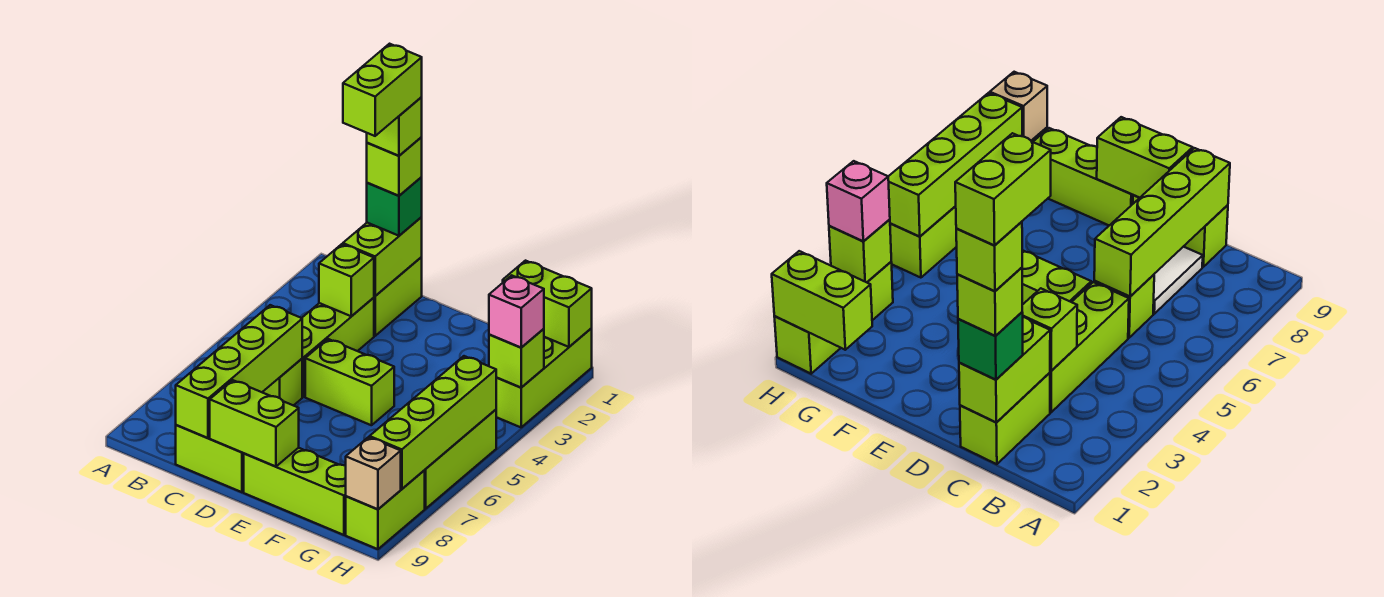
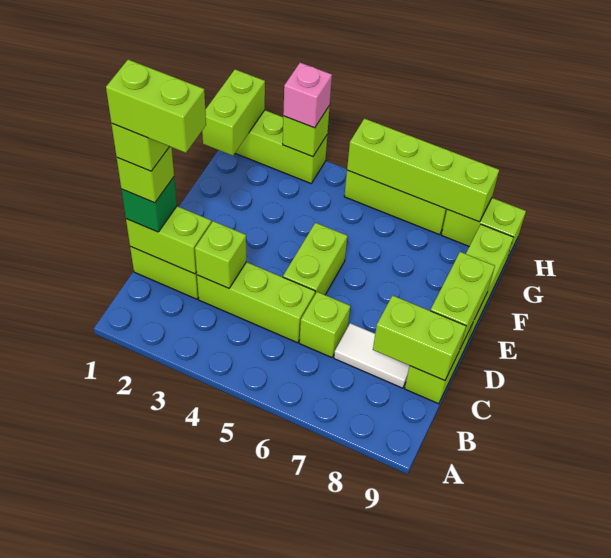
lime brick C6:C9 level 2 -> lime brick C8:C9 level 2
tan brick H9 level 2 -> none

